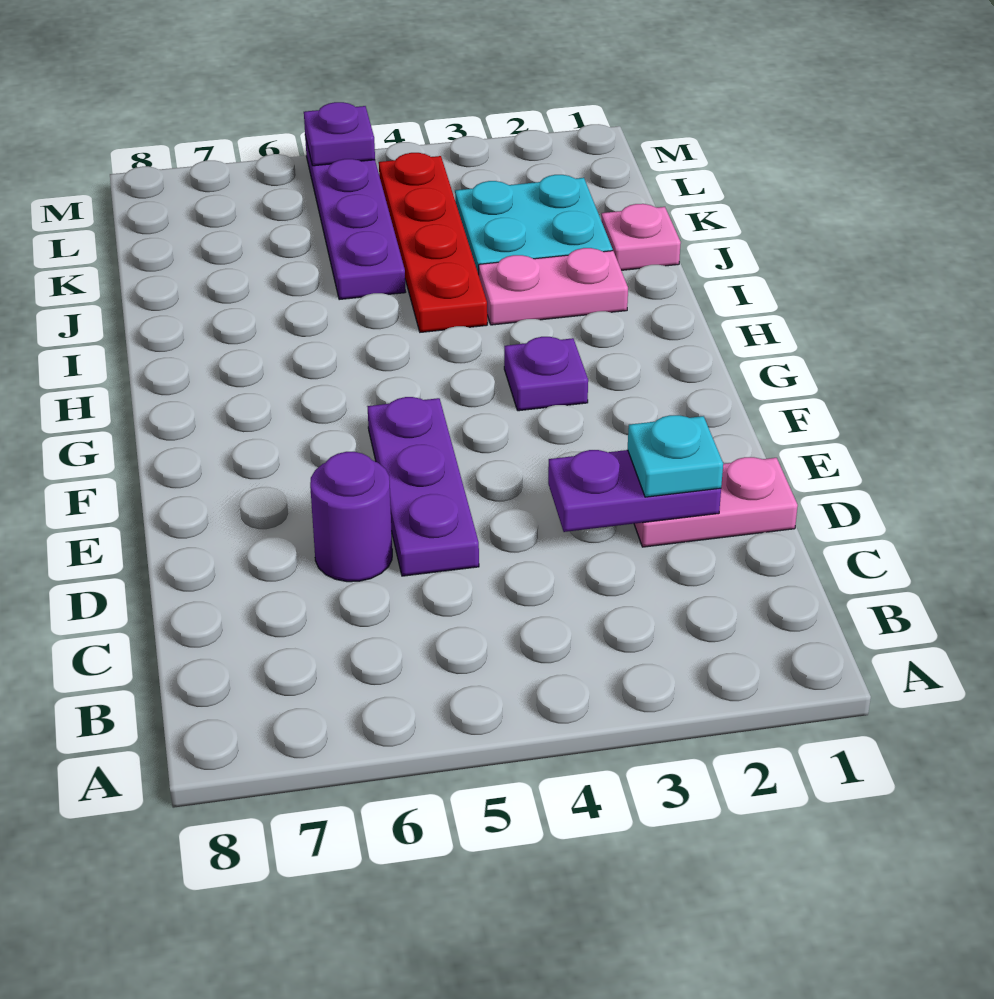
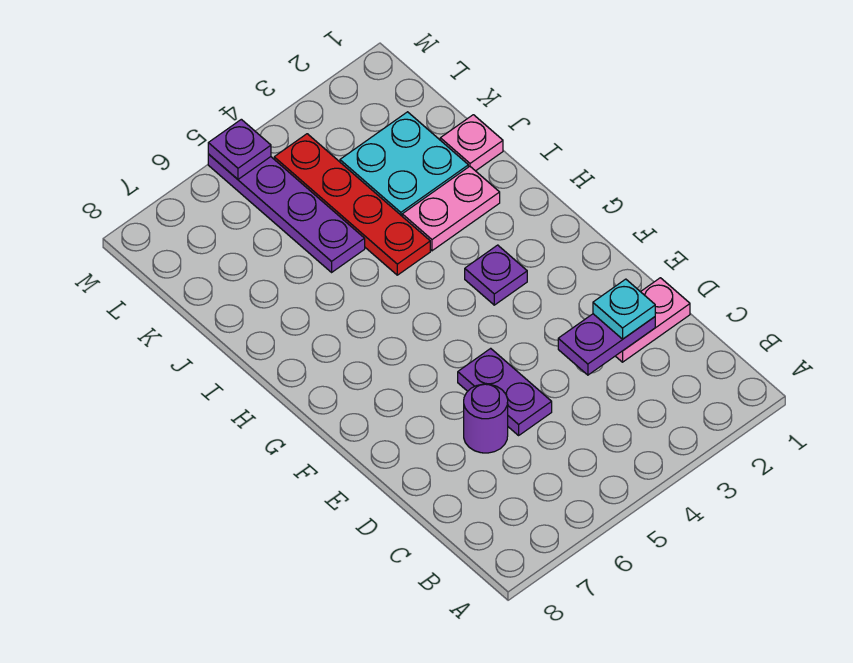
purple plate D5:F5 level 1 -> purple plate D5:E5 level 1

